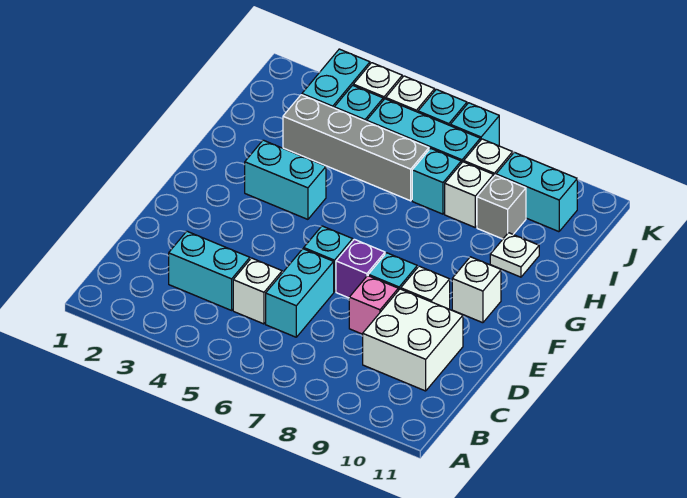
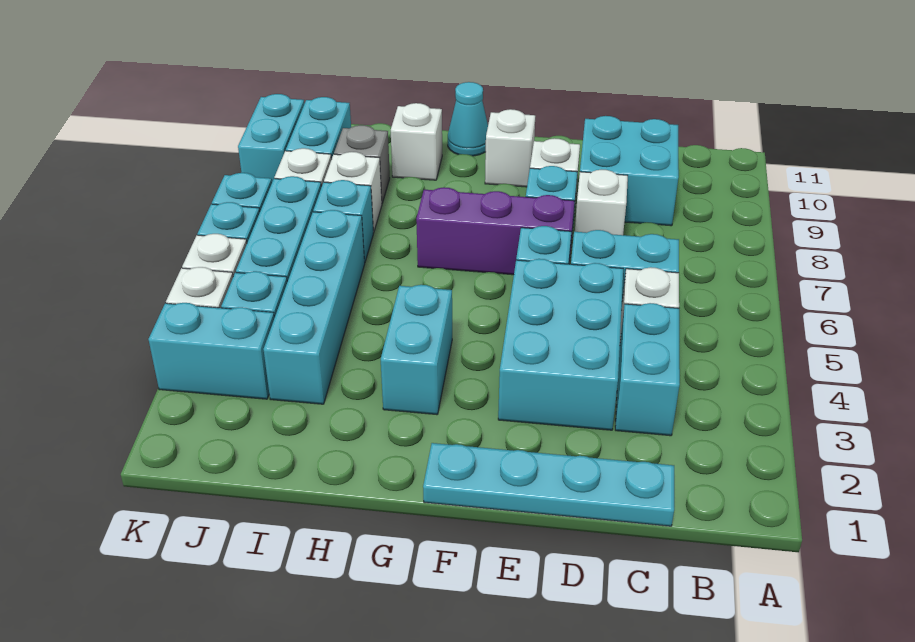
none -> cyan plate C1:F1 level 1
white brick C9:D10 level 1 -> cyan brick C9:D10 level 1
none -> cyan brick D3:E5 level 1
pink brick D8 level 1 -> white brick D8 level 1
purple brick E7 level 1 -> purple brick E7:G7 level 1
none -> cyan cone G11 level 1
white plate H10 level 1 -> white brick H10 level 1
grey brick I3:I6 level 1 -> cyan brick I3:I6 level 1
none -> cyan brick K9:K10 level 1

